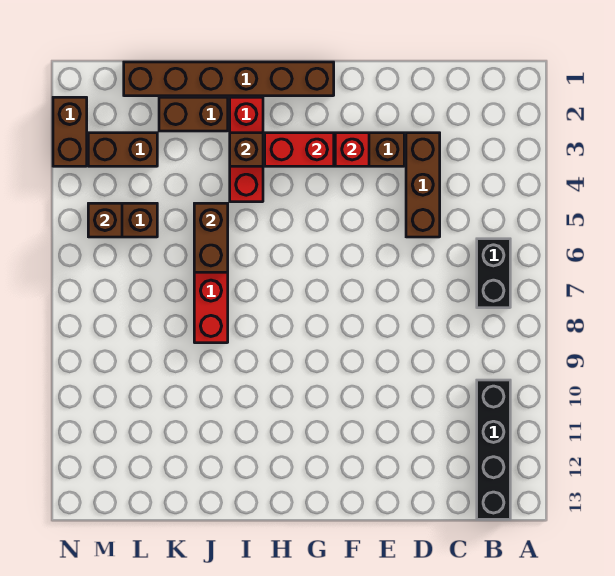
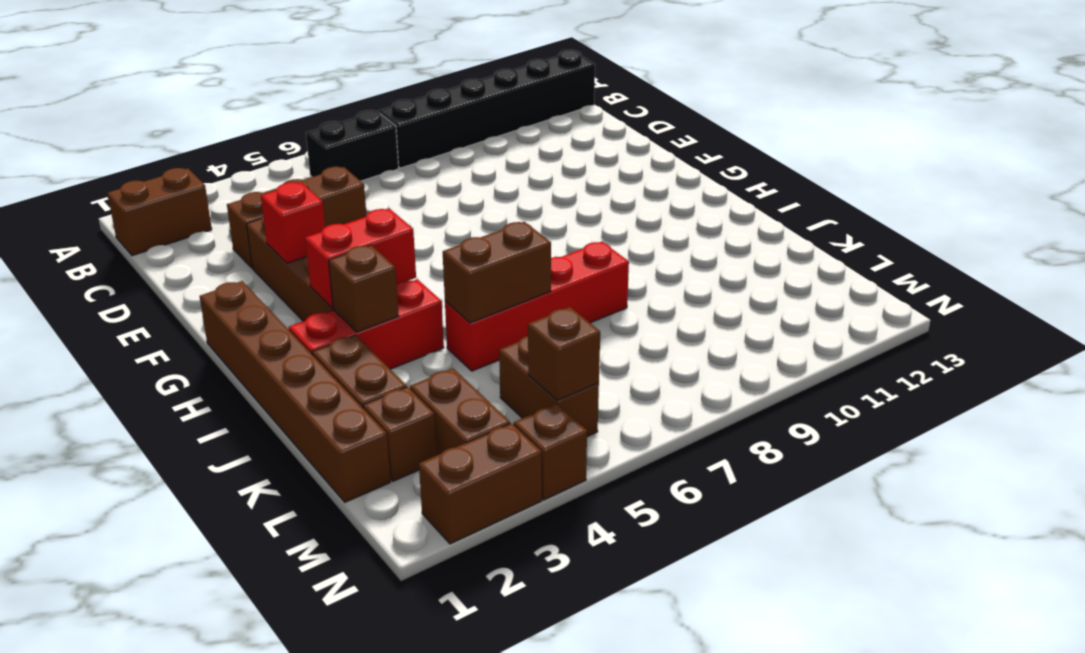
none -> brown brick B1:B2 level 1
black brick B10:B13 level 1 -> black brick B8:B13 level 1
red brick G3:H3 level 2 -> red brick H3:H4 level 2
none -> brown brick L2 level 1
none -> brown brick N4 level 1

